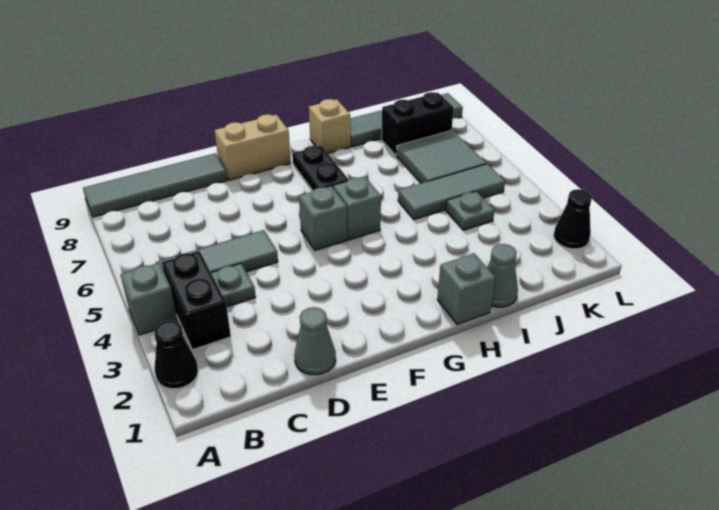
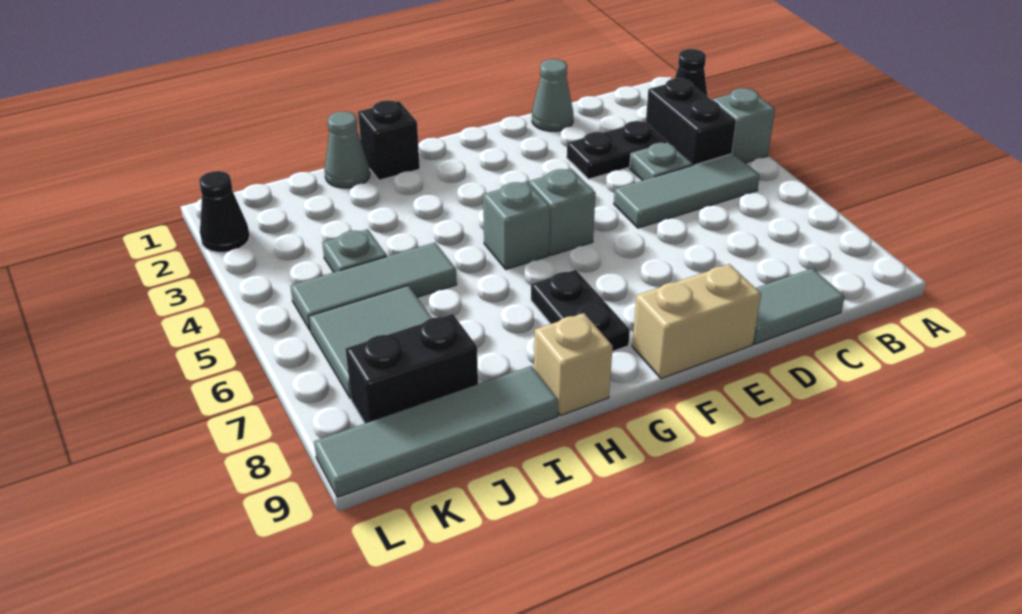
grey tile A9:D9 level 1 -> grey tile C9:D9 level 1
none -> black plate C3:D3 level 1
grey brick H1 level 1 -> black brick H1 level 1

